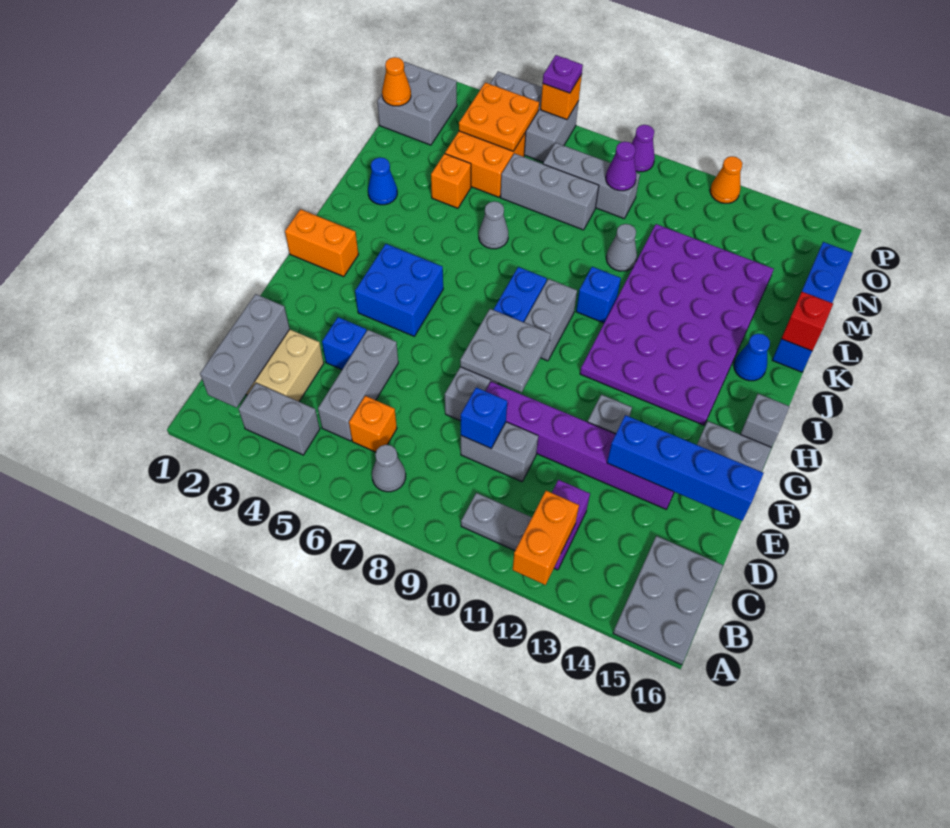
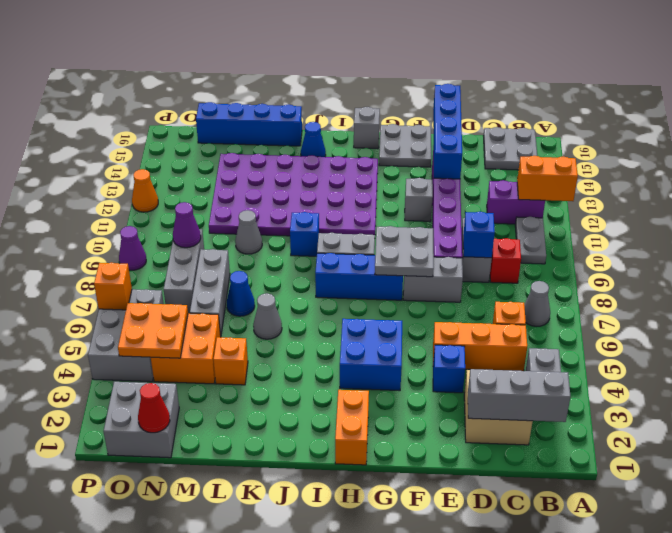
grey plate A15:C16 level 1 -> grey plate B15:C16 level 1
grey brick C5:E5 level 1 -> orange brick C5:E5 level 1
blue cone K2 level 1 -> blue cone L7 level 1
red brick K16 level 2 -> red brick C9 level 1
orange cone N1 level 2 -> red cone N1 level 2
purple plate P6 level 3 -> none

